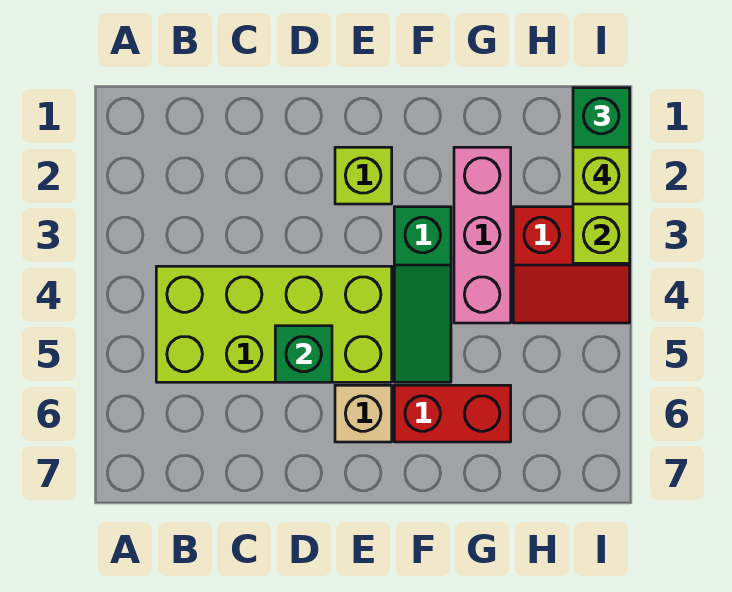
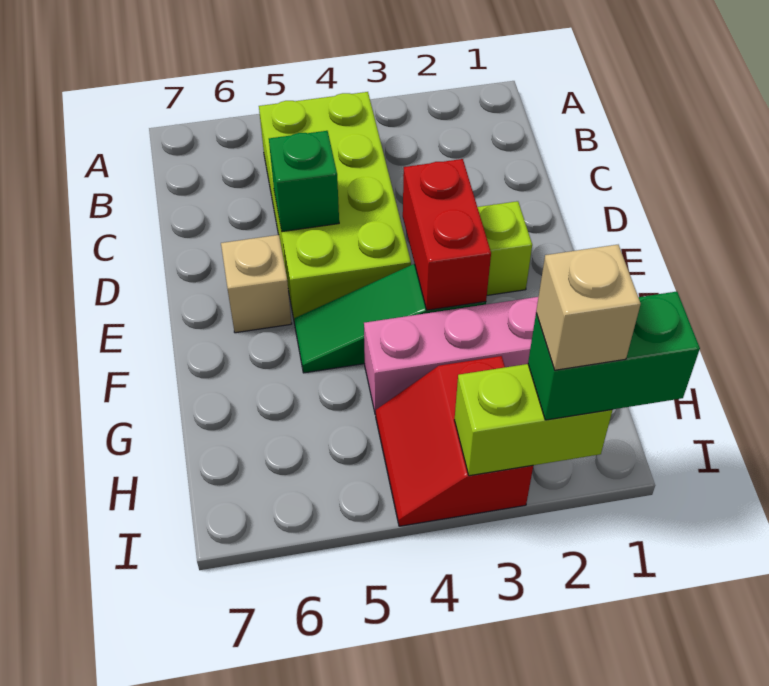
red brick F6:G6 level 1 -> red brick E3:F3 level 2
lime brick I2 level 4 -> tan brick I2 level 4

